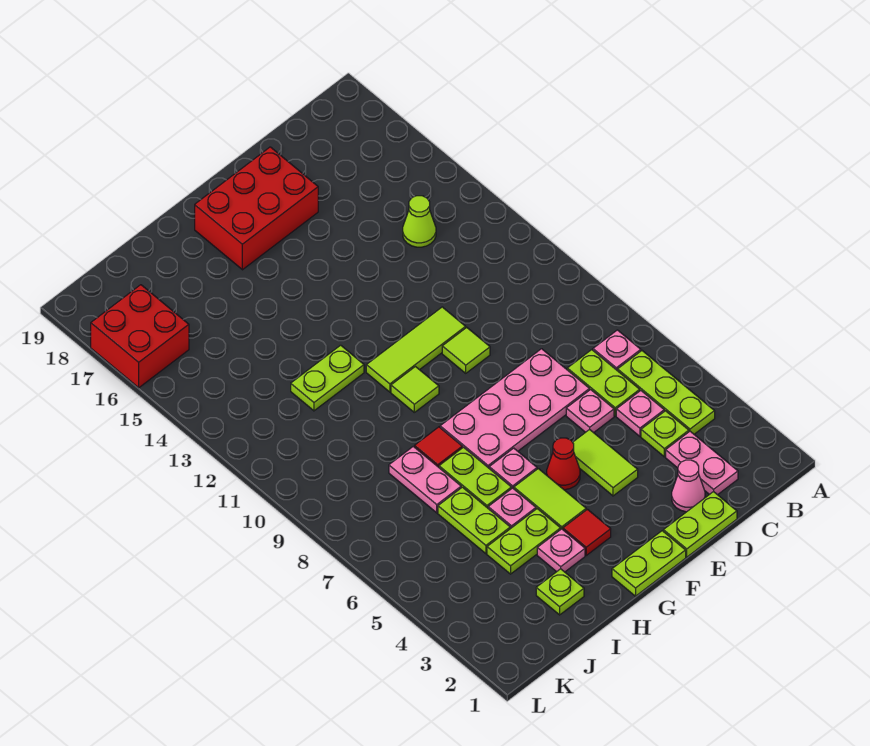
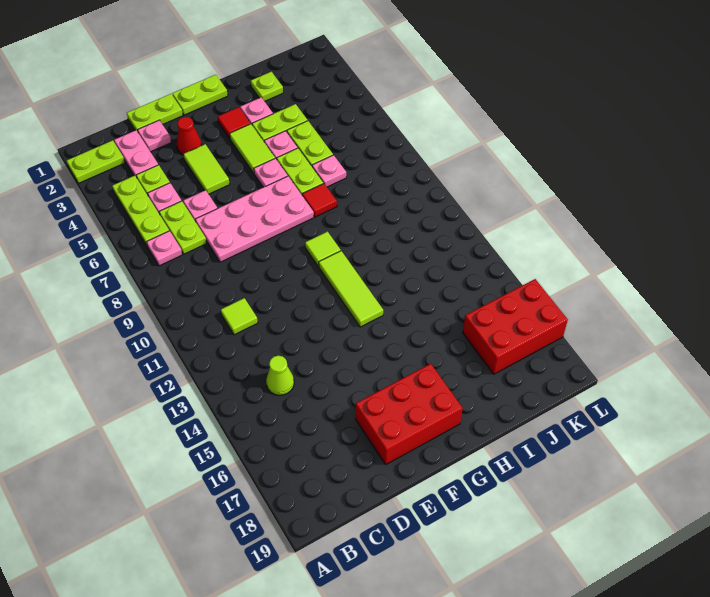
pink cone D2 level 1 -> pink plate D2 level 1
lime tile E10 level 1 -> lime tile C11 level 1
lime tile E11:G11 level 1 -> lime tile G11:G13 level 1
red cone F5 level 1 -> red cone E3 level 1
lime plate H12:I12 level 1 -> lime plate A2:B2 level 1
pink plate I7:I8 level 1 -> pink plate I7 level 1
red brick K16:L17 level 1 -> red brick J16:L17 level 1

